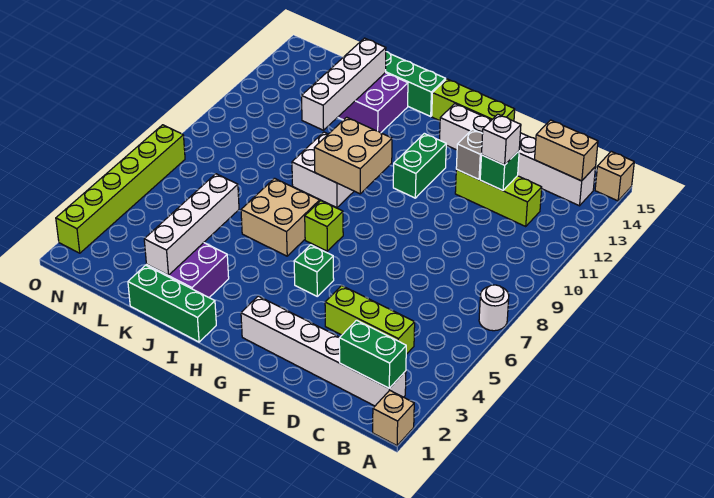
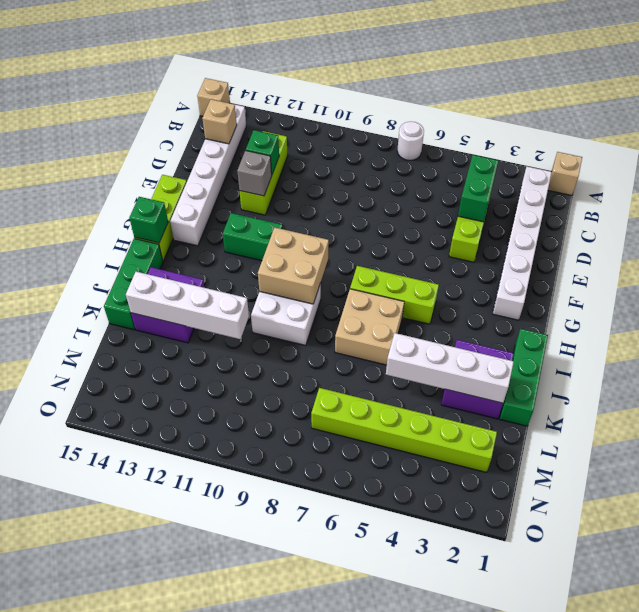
green brick B2:C2 level 2 -> green brick C4:D4 level 2
tan brick B14:C14 level 2 -> tan brick C14 level 2
white brick D12 level 3 -> none
green brick G5 level 1 -> green brick H15 level 2
lime brick H7 level 1 -> lime brick H5:H7 level 1
lime brick O2:O7 level 1 -> lime brick M2:M7 level 1

